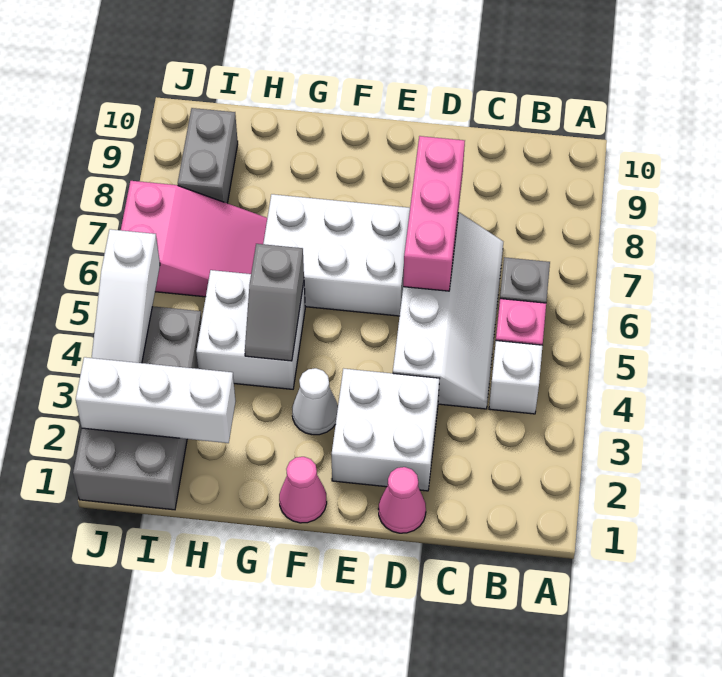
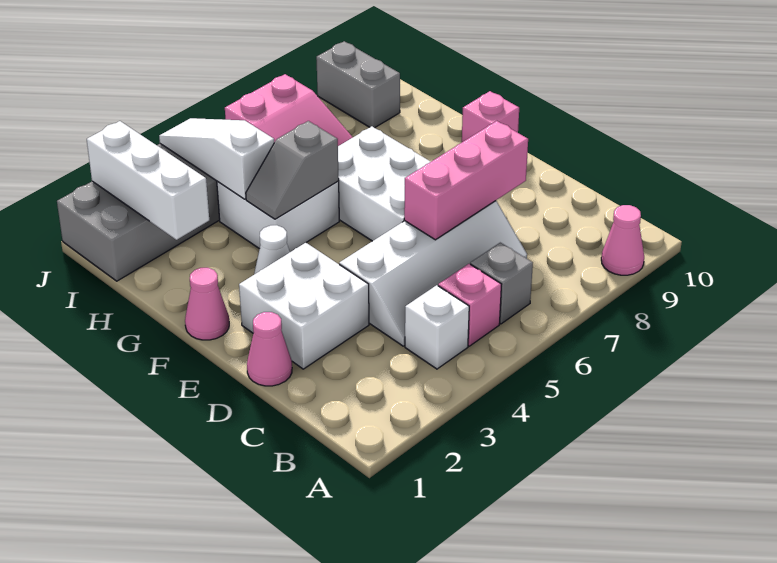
none -> pink cone A9 level 1
none -> pink brick F10 level 1
grey brick I8:I9 level 1 -> grey brick I9:J9 level 1
white slope J3:J5 level 2 top 5 -> white slope H4:J4 level 2 top H

